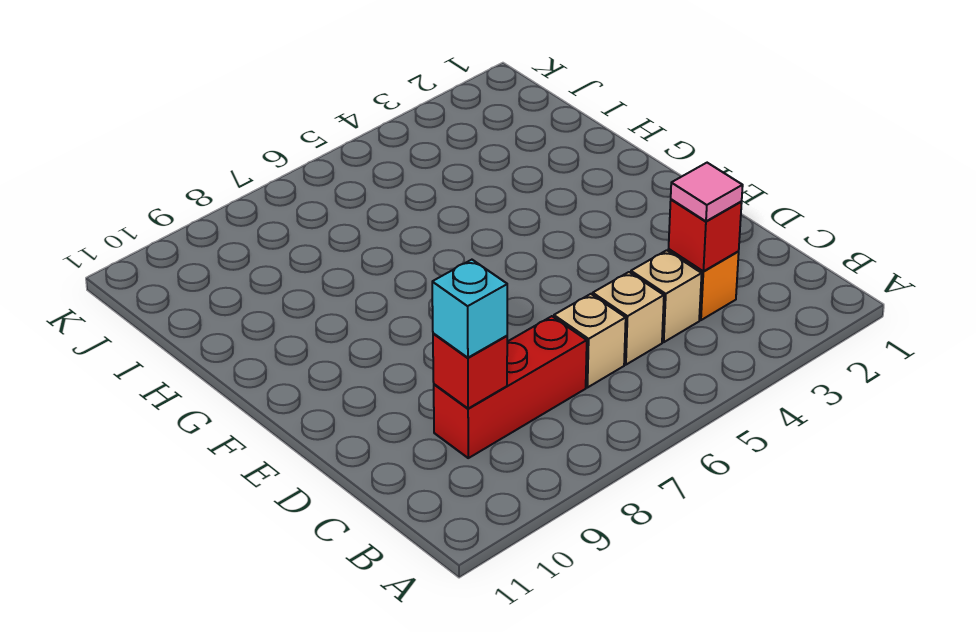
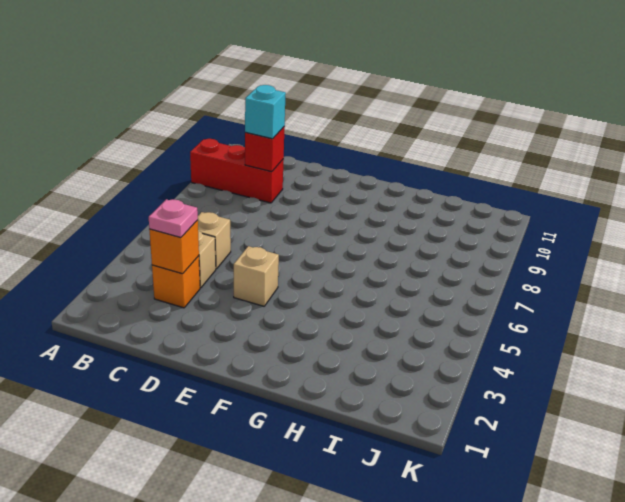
red brick C3 level 2 -> orange brick C3 level 2
pink tile C3 level 3 -> pink plate C3 level 3
tan brick C6 level 1 -> tan brick E4 level 1
red brick C7:C9 level 1 -> red brick A9:C9 level 1

